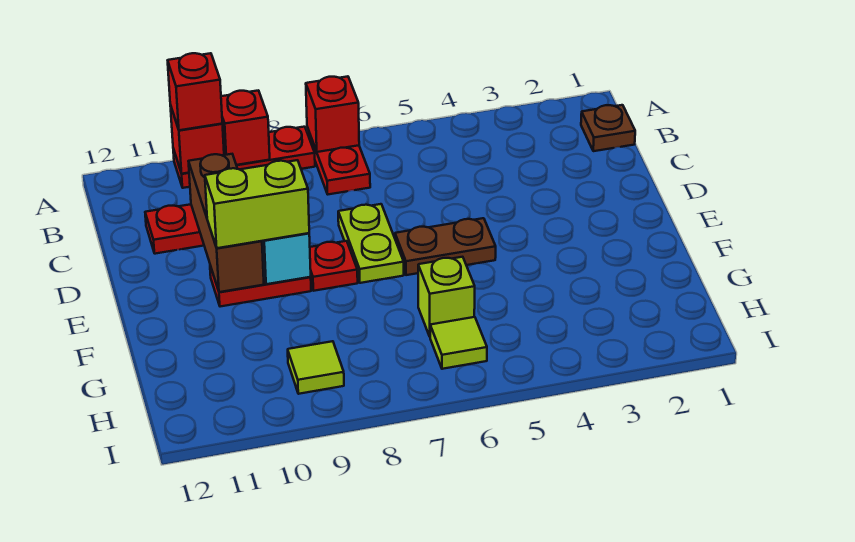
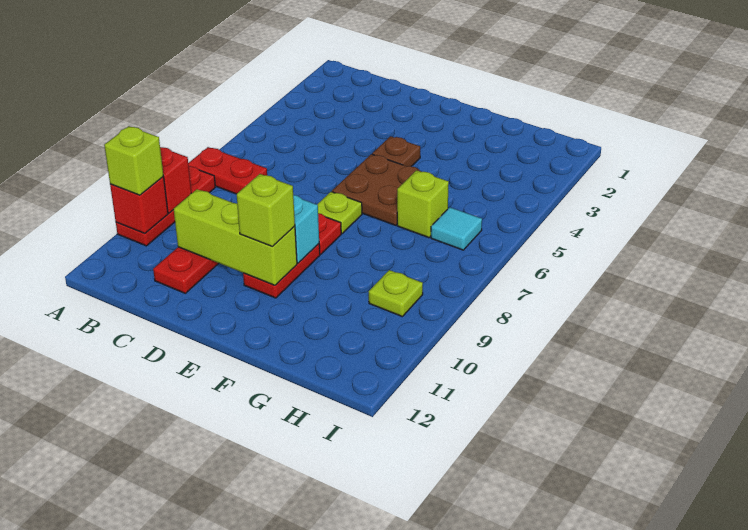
red brick A7 level 2 -> none
red brick A10 level 3 -> lime brick A10 level 3
brown plate B1 level 1 -> brown plate E4 level 1
brown brick C10:E10 level 2 -> lime brick C10:E10 level 2
lime plate D7:E7 level 1 -> lime plate E7 level 1
brown plate E5:E6 level 1 -> brown plate E5:F6 level 1
lime brick E9:E10 level 3 -> lime brick E10 level 3
lime tile H6 level 1 -> cyan tile H6 level 1
lime tile H9 level 1 -> lime plate H9 level 1

